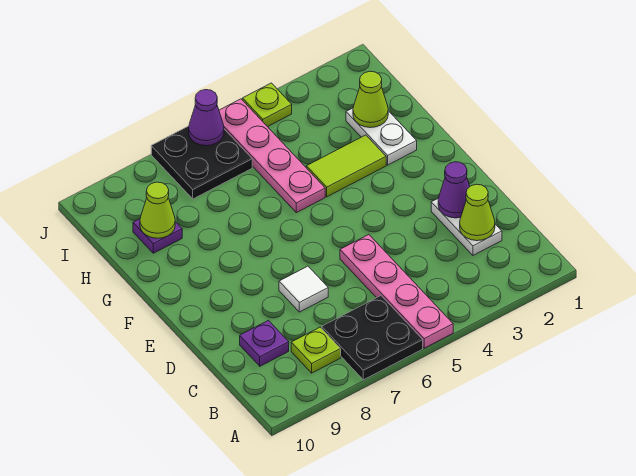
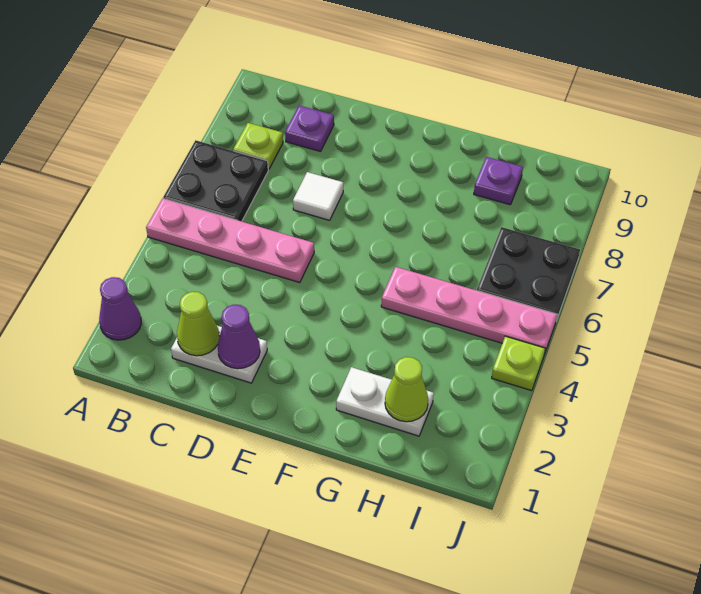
lime tile G3:G4 level 1 -> none
lime cone H9 level 2 -> none
purple cone J6 level 2 -> purple cone A2 level 1

